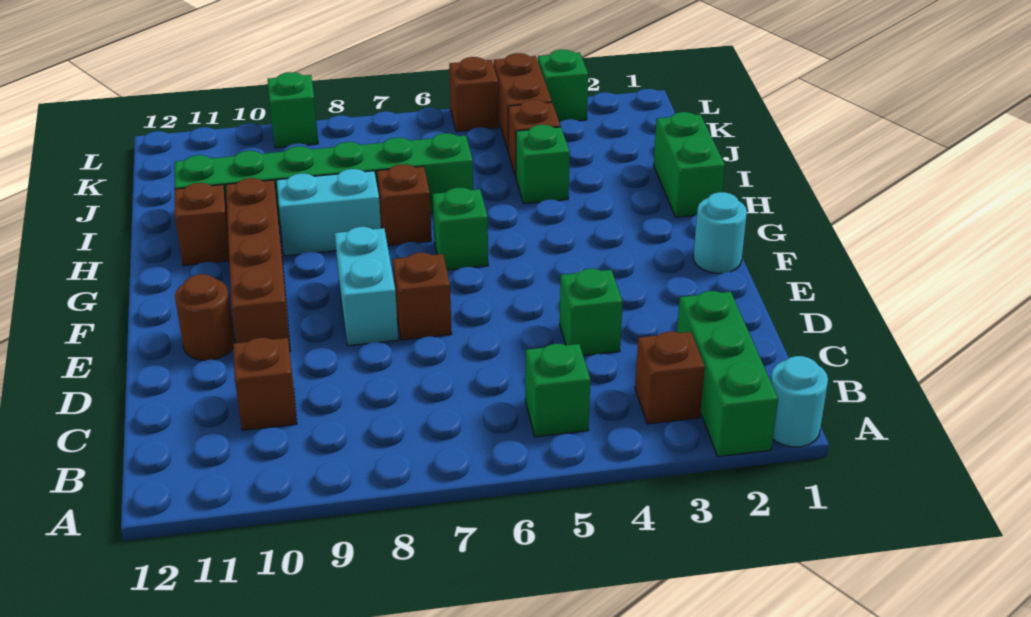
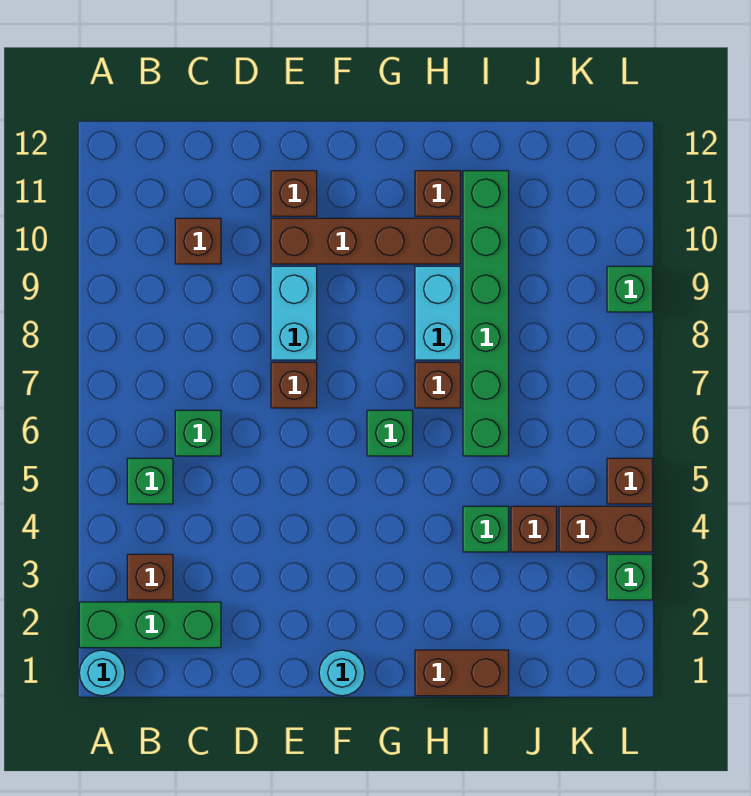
green brick D4 level 1 -> green brick C6 level 1
cyan brick E8:F8 level 1 -> cyan brick E8:E9 level 1
brown round brick E11 level 1 -> brown brick E11 level 1
green brick H1:I1 level 1 -> brown brick H1:I1 level 1

